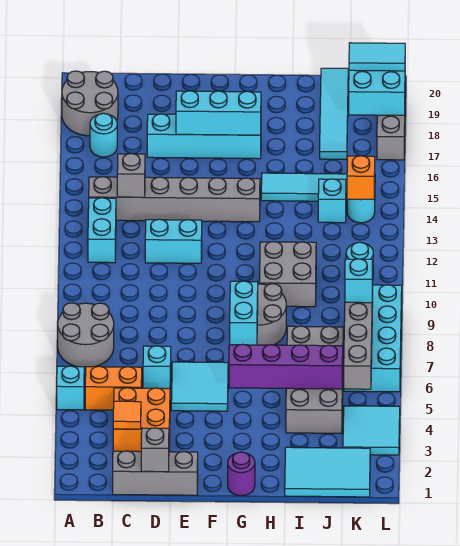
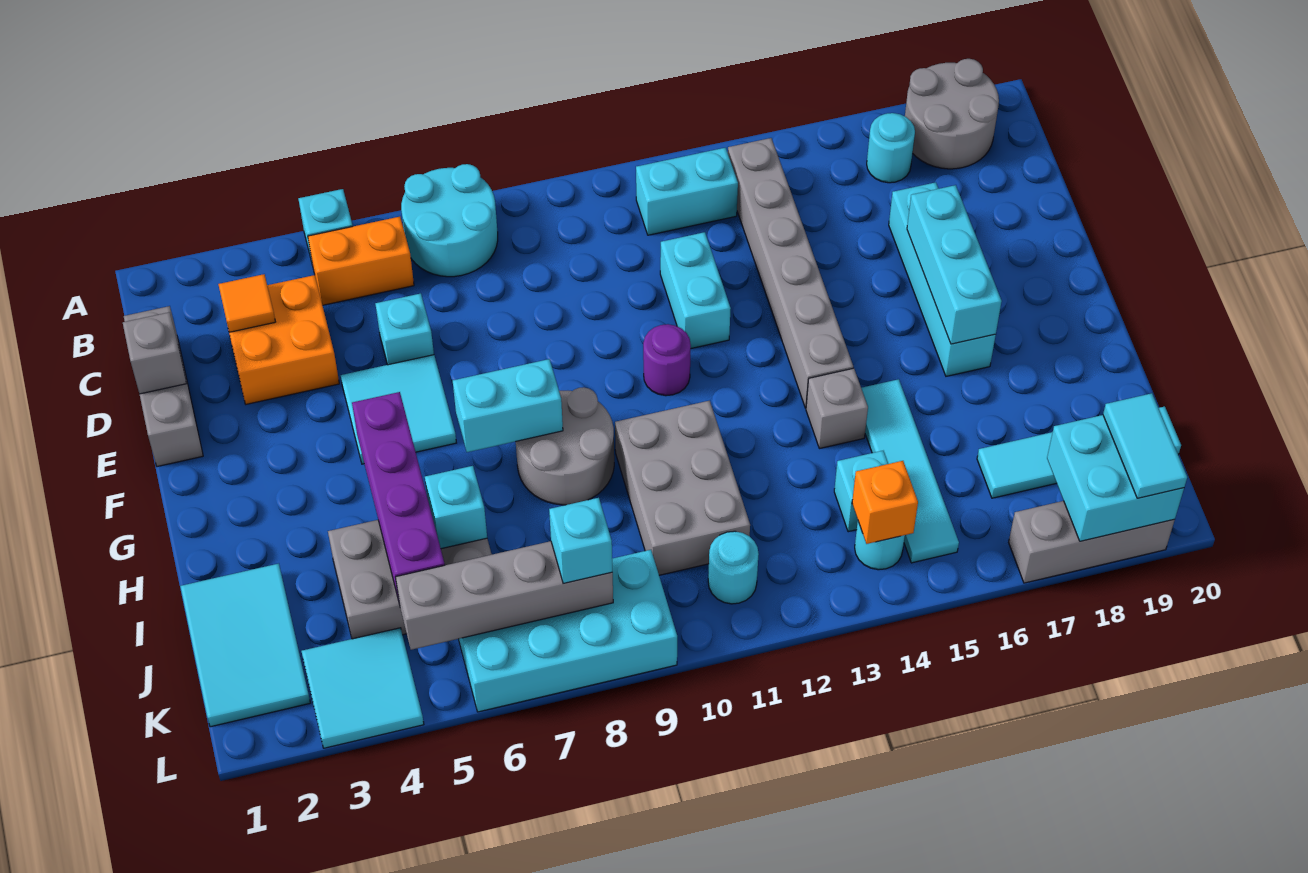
grey round brick A7:B8 level 1 -> cyan round brick A7:B8 level 1
orange brick B5:C5 level 1 -> orange brick B5:B6 level 1
grey brick C14 level 2 -> grey brick H14 level 1
purple round brick G1 level 1 -> purple round brick F11 level 1
grey brick H10:I11 level 1 -> grey brick H10:J11 level 1
grey brick I4:J7 level 1 -> grey brick I4:J6 level 1
none -> cyan brick I6 level 2

